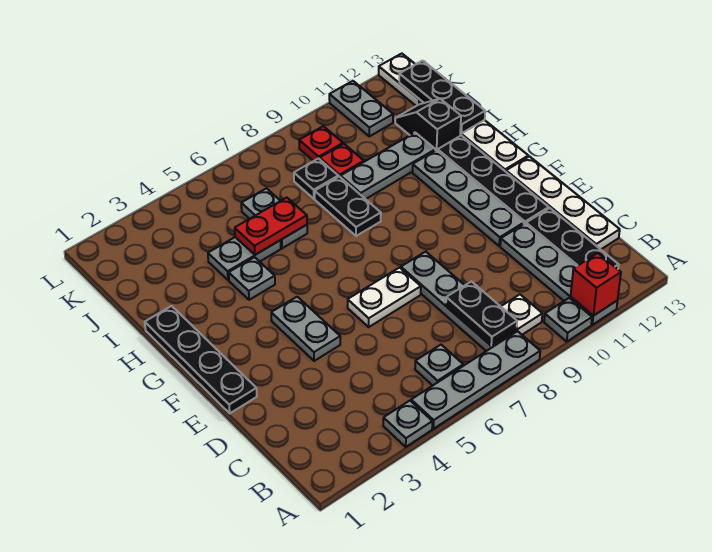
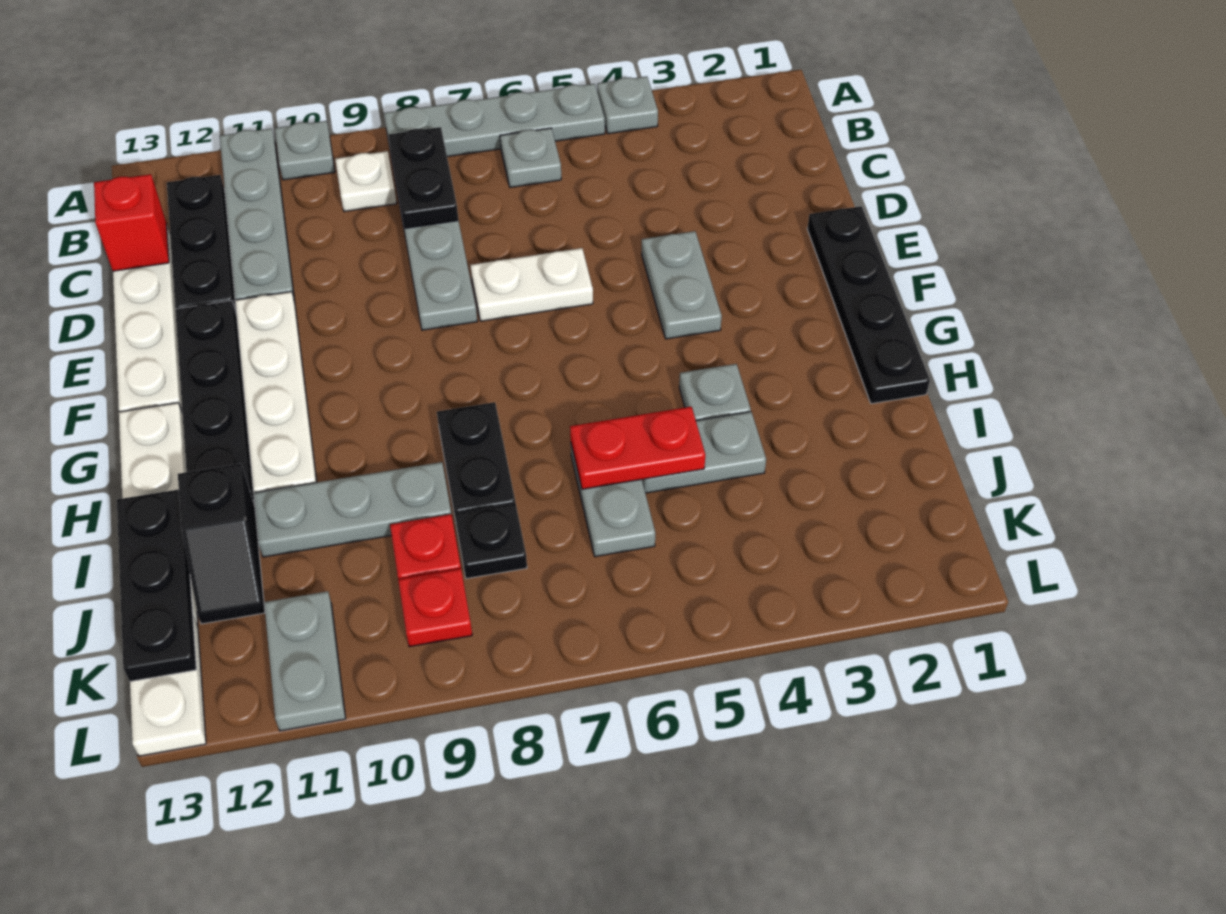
red brick A11 level 2 -> red brick C13 level 2
grey plate E11:H11 level 1 -> white plate E11:H11 level 1

